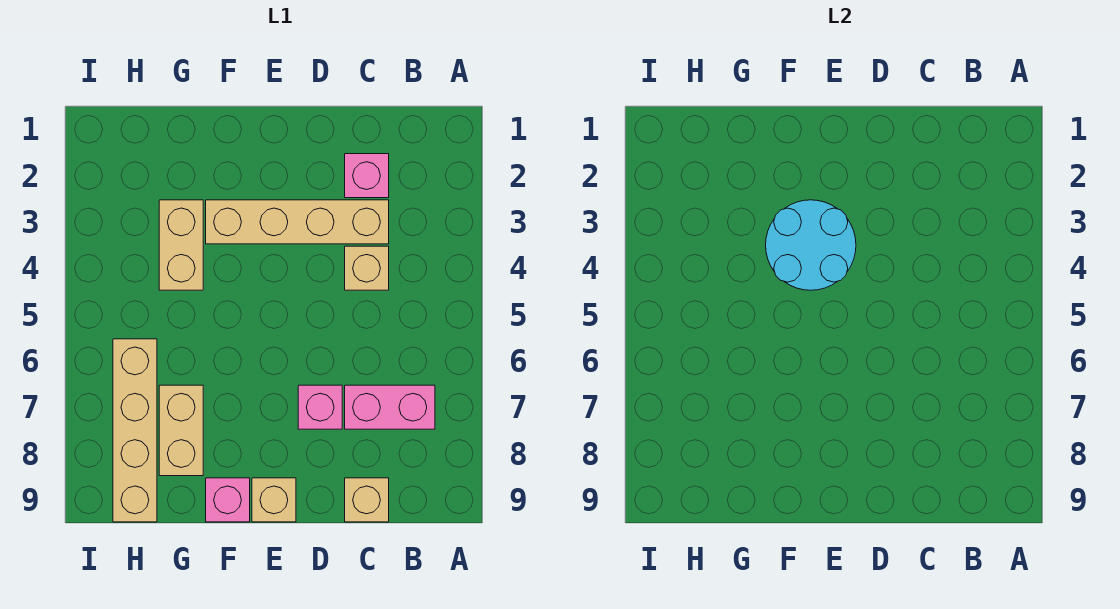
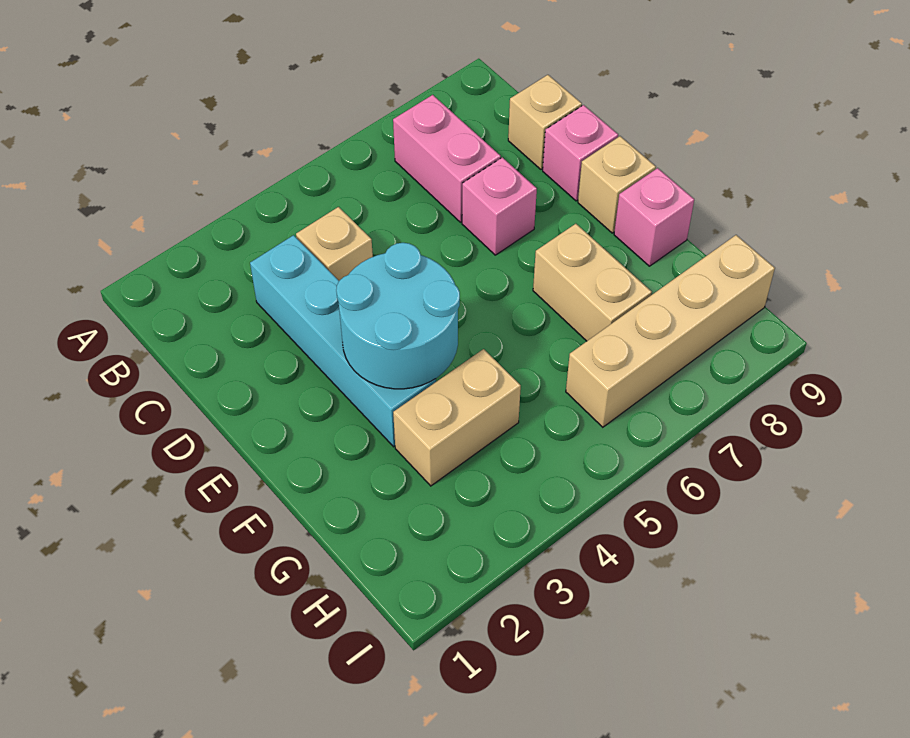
pink brick C2 level 1 -> pink brick D9 level 1
tan brick C3:F3 level 1 -> cyan brick C3:F3 level 1
tan brick G7:G8 level 1 -> tan brick F7:G7 level 1

